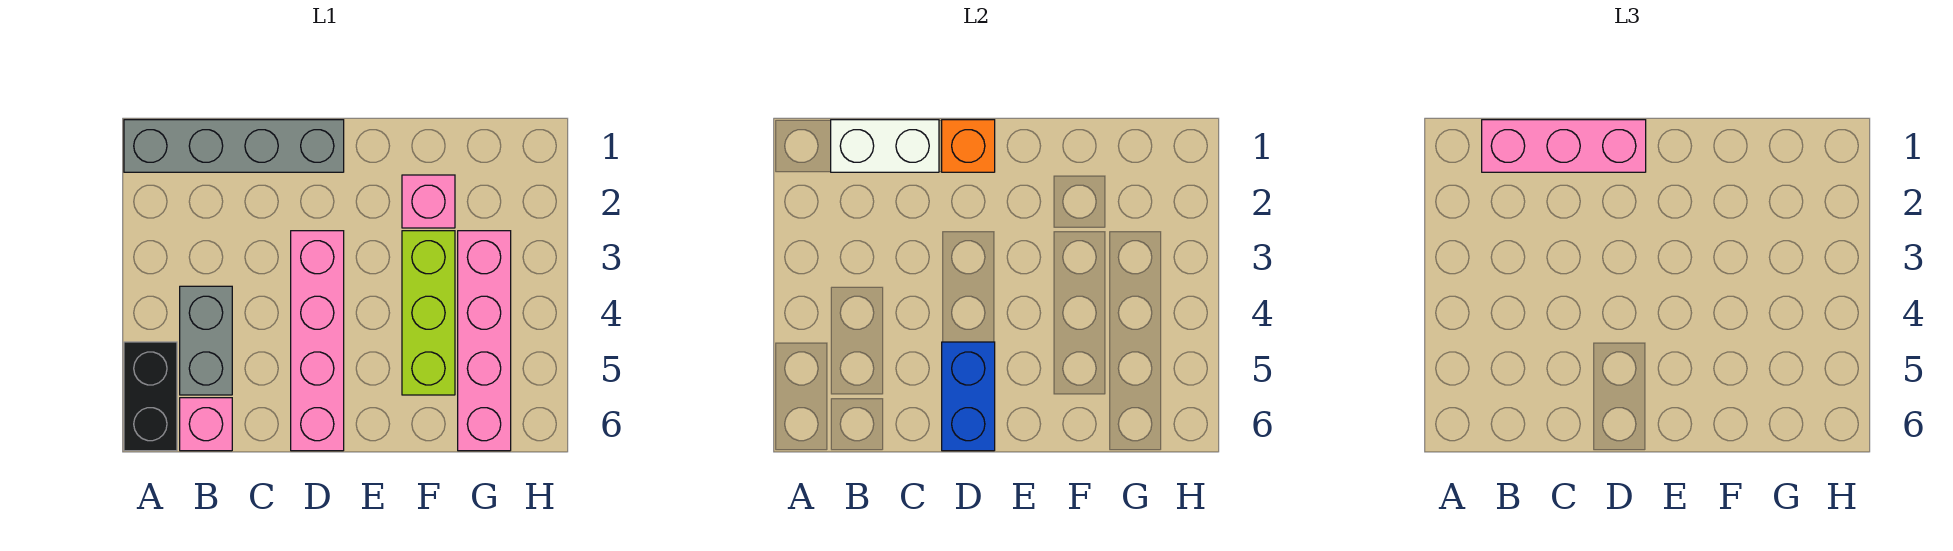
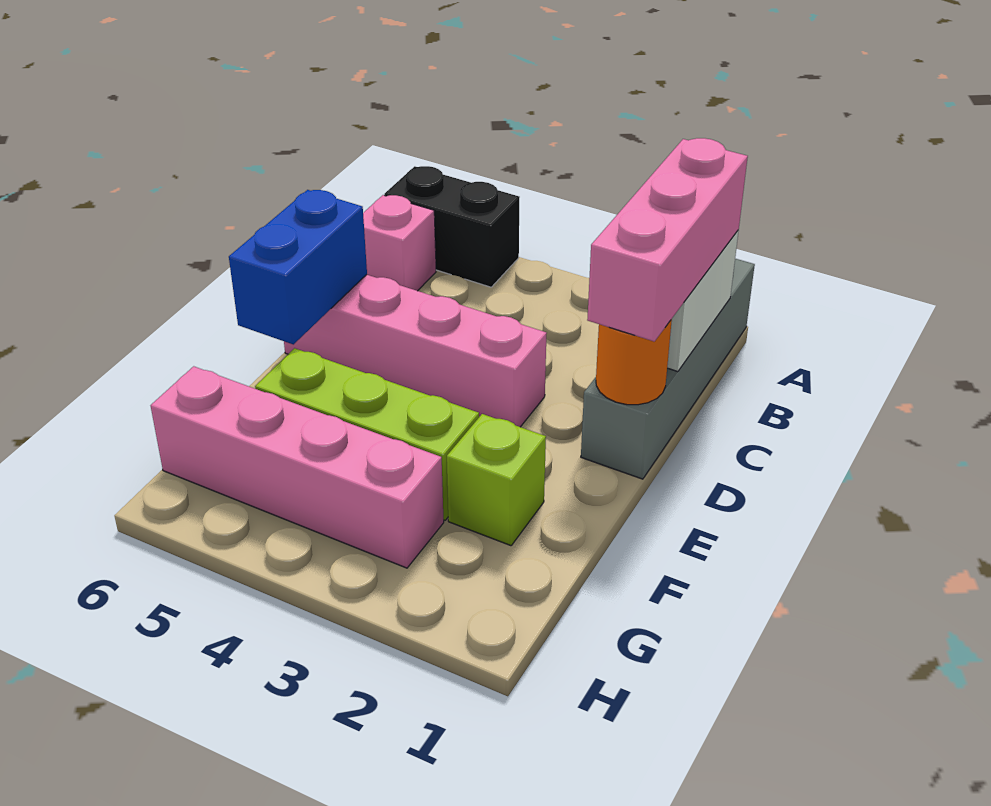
grey brick B4:B5 level 1 -> none
orange brick D1 level 2 -> orange round brick D1 level 2
blue brick D5:D6 level 2 -> blue brick D6:E6 level 2
pink brick F2 level 1 -> lime brick F2 level 1

